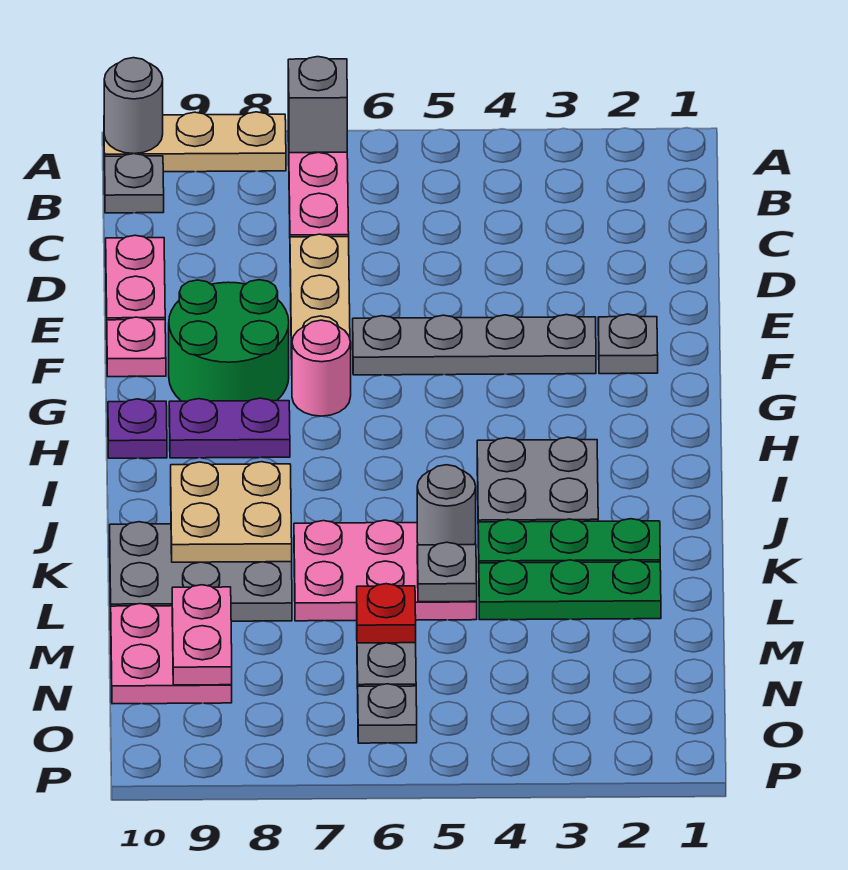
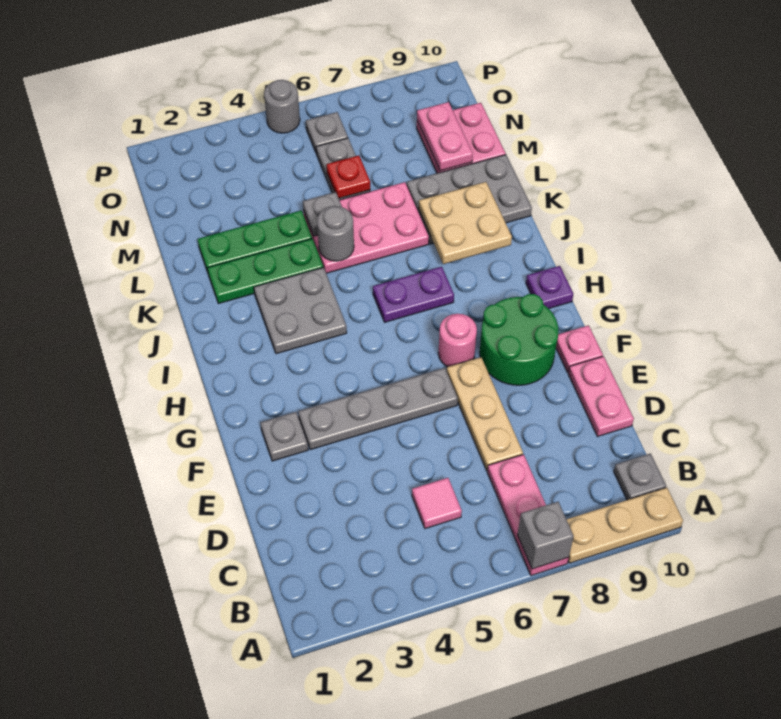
grey round brick A10 level 2 -> grey round brick P5 level 1
none -> pink tile C5 level 1
purple plate H8:H9 level 1 -> purple plate I6:I7 level 1

